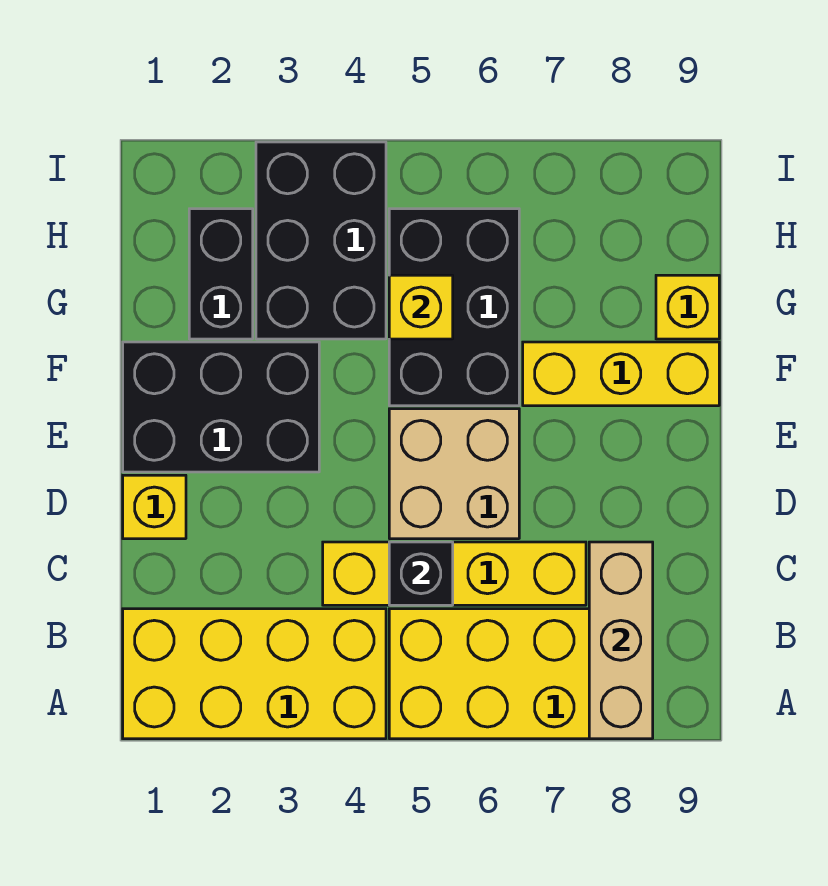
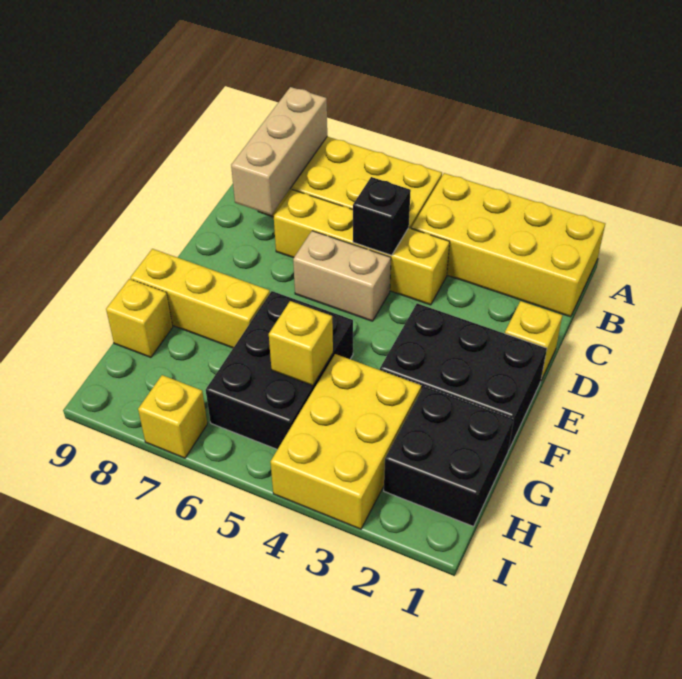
tan brick D5:E6 level 1 -> tan brick D5:D6 level 1
black brick G2:H2 level 1 -> black brick G1:H2 level 1
black brick G3:I4 level 1 -> yellow brick G3:I4 level 1
none -> yellow brick I7 level 1

